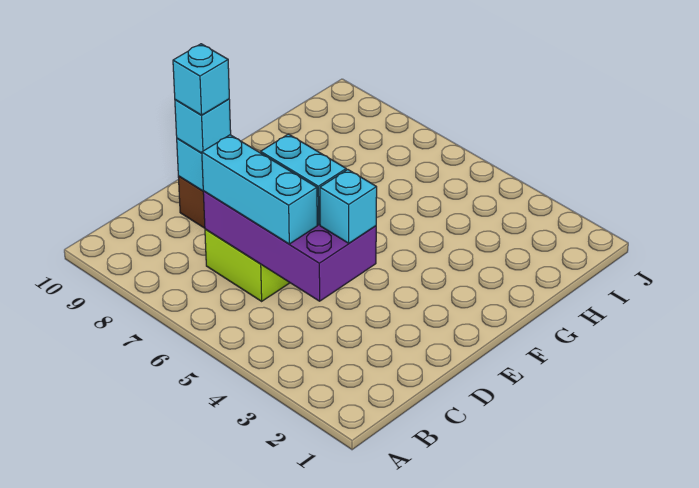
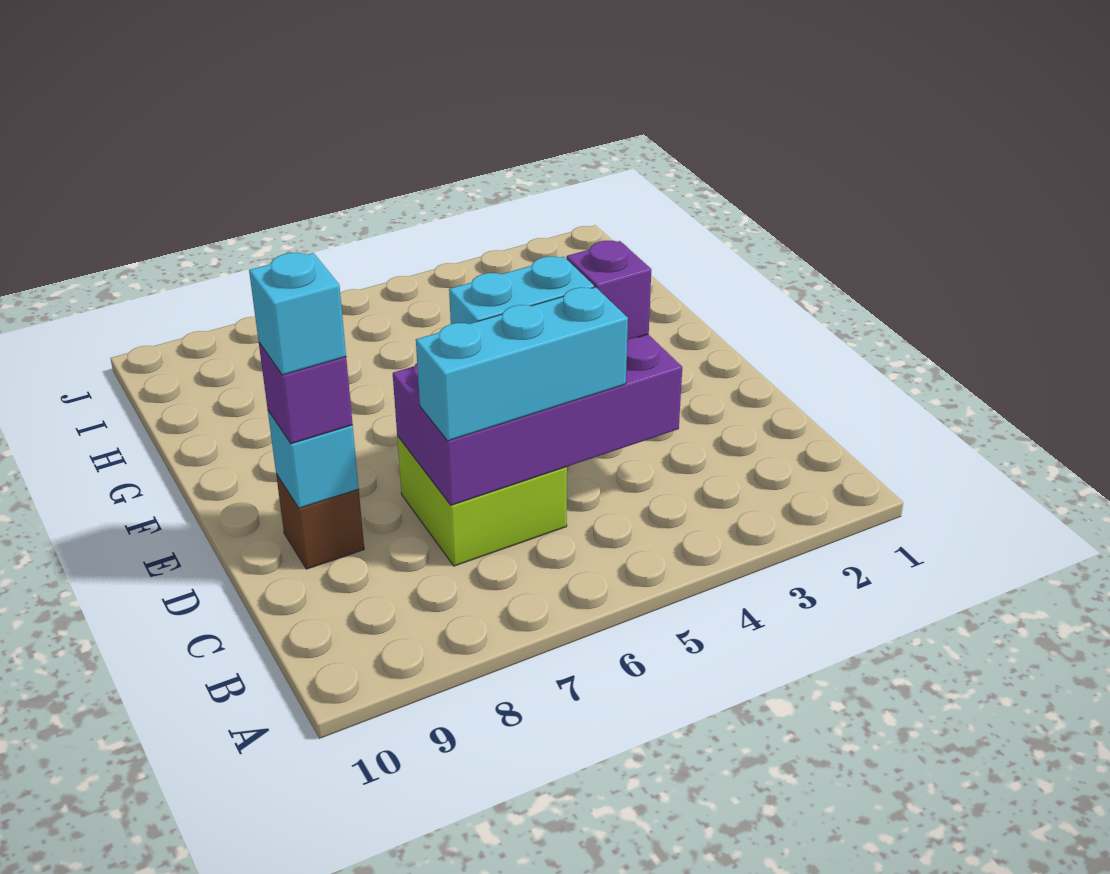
cyan brick D4 level 3 -> purple brick D4 level 3
cyan brick D9 level 3 -> purple brick D9 level 3

